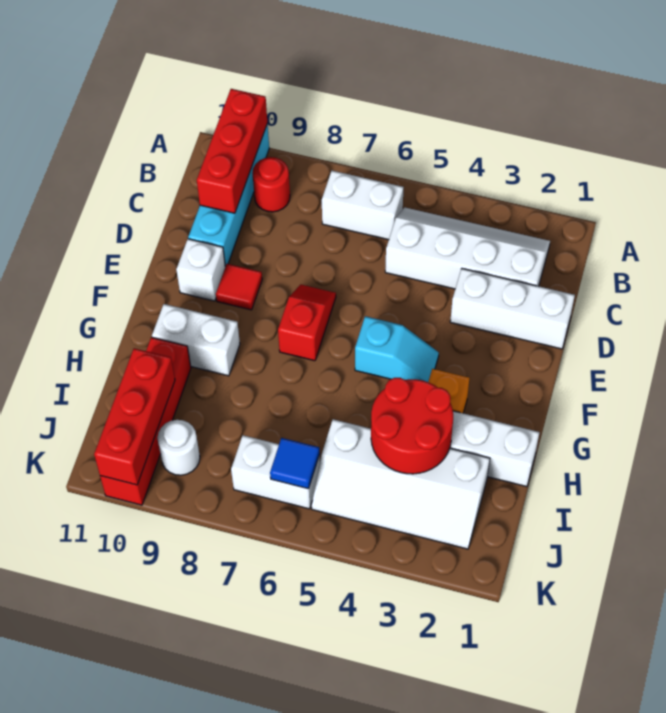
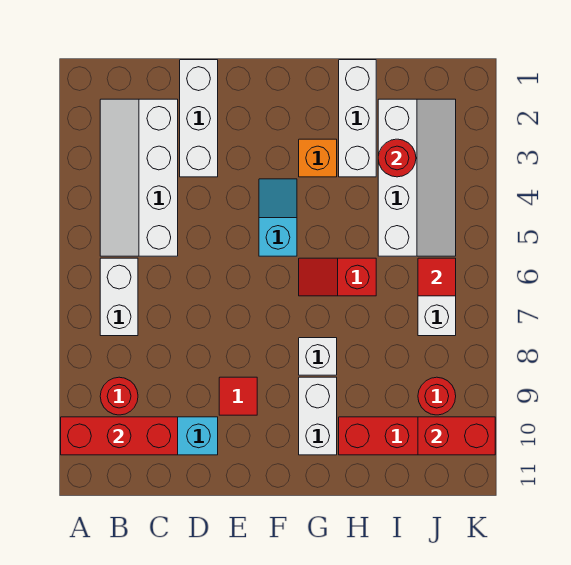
red slope E7:F7 level 1 top F -> red slope G6:H6 level 1 top H
white brick E10 level 1 -> white brick G8 level 1
red round brick H3:I4 level 2 -> red round brick I3 level 2
red brick I10:K10 level 2 -> red brick J10:K10 level 2
blue tile J6 level 2 -> red tile J6 level 2
white round brick J9 level 1 -> red round brick J9 level 1

